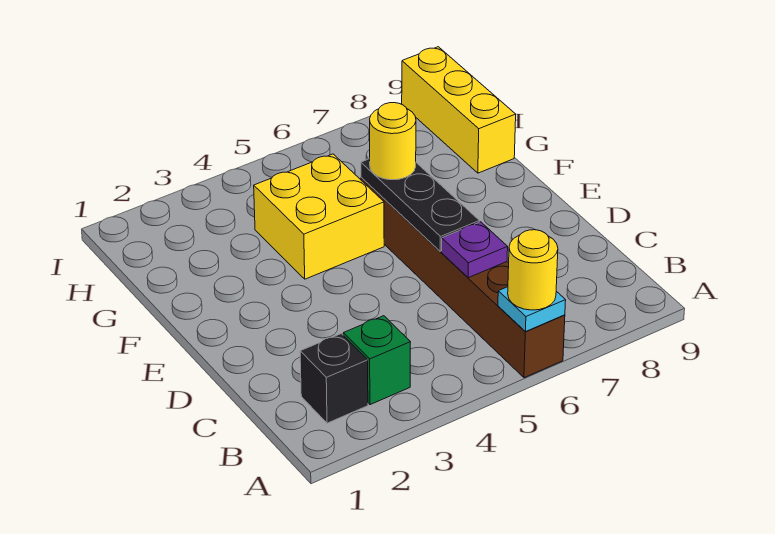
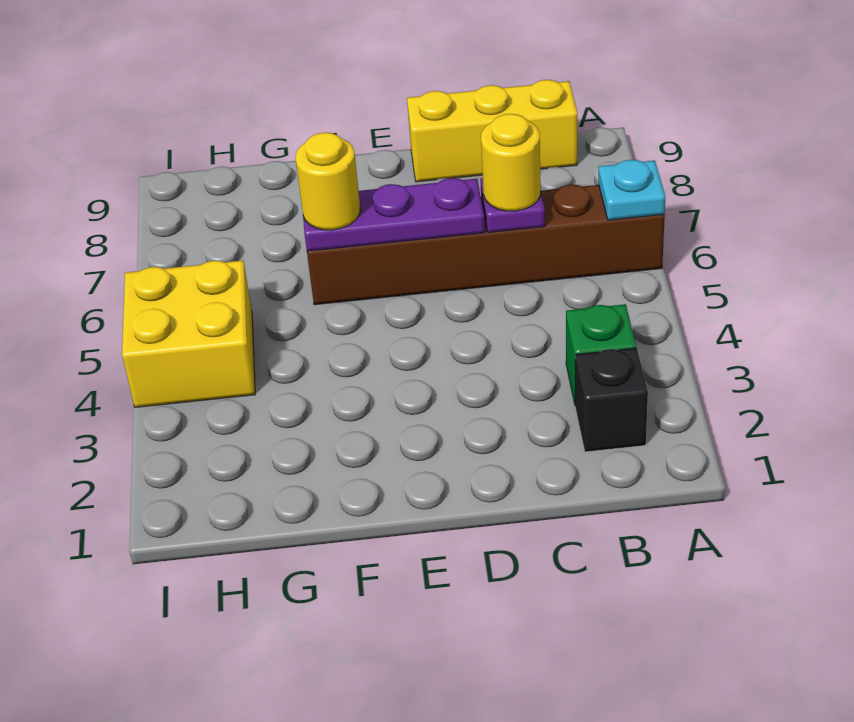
yellow round brick A6 level 3 -> yellow round brick C6 level 3
black plate D6:F6 level 2 -> purple plate D6:F6 level 2
yellow brick F4:G5 level 1 -> yellow brick H4:I5 level 1
yellow brick G9:I9 level 1 -> yellow brick B9:D9 level 1

